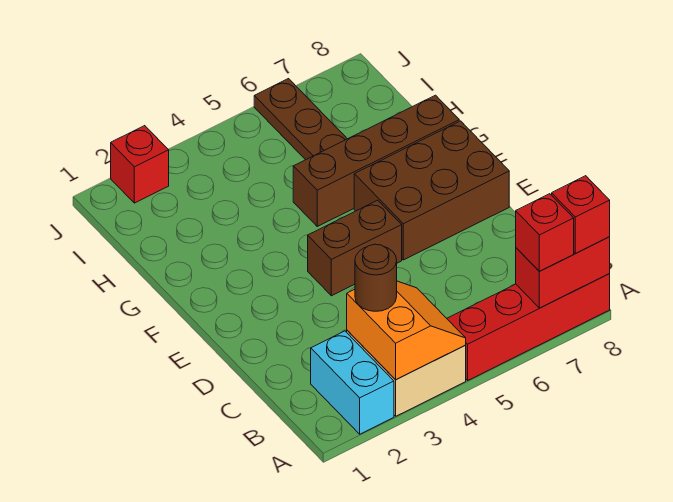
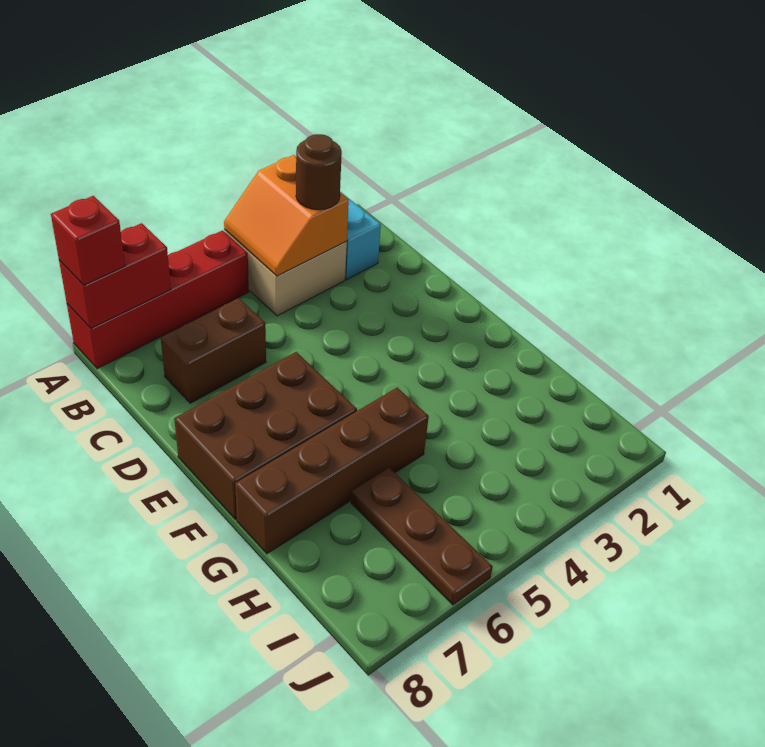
red brick A7 level 3 -> none
brown brick E4:E5 level 1 -> brown brick C6:C7 level 1
red brick J2 level 1 -> none

